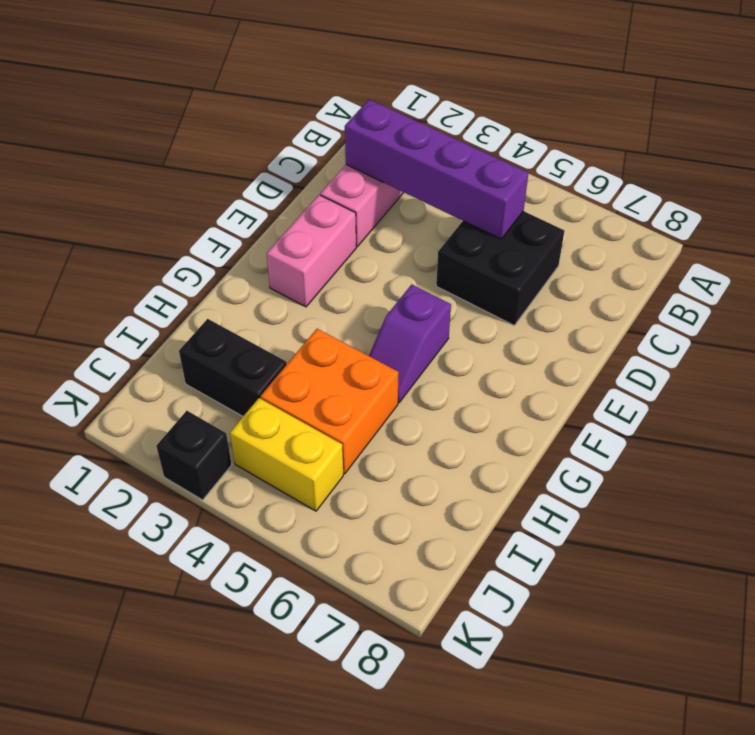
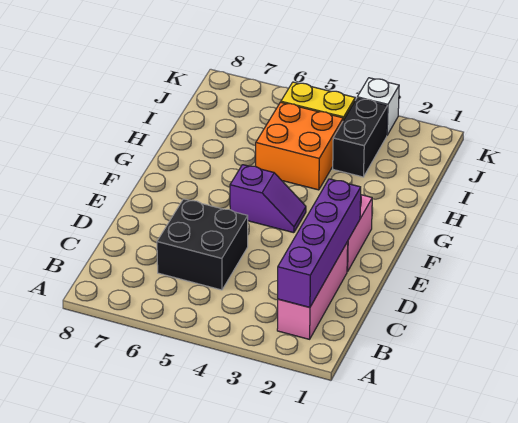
purple brick C2:C5 level 2 -> purple brick B2:E2 level 2
purple slope F5:G5 level 1 top F -> purple slope F4:F5 level 1 top 5
black brick I2:I3 level 1 -> black brick I3:J3 level 1
black brick K3 level 1 -> white brick K3 level 1

